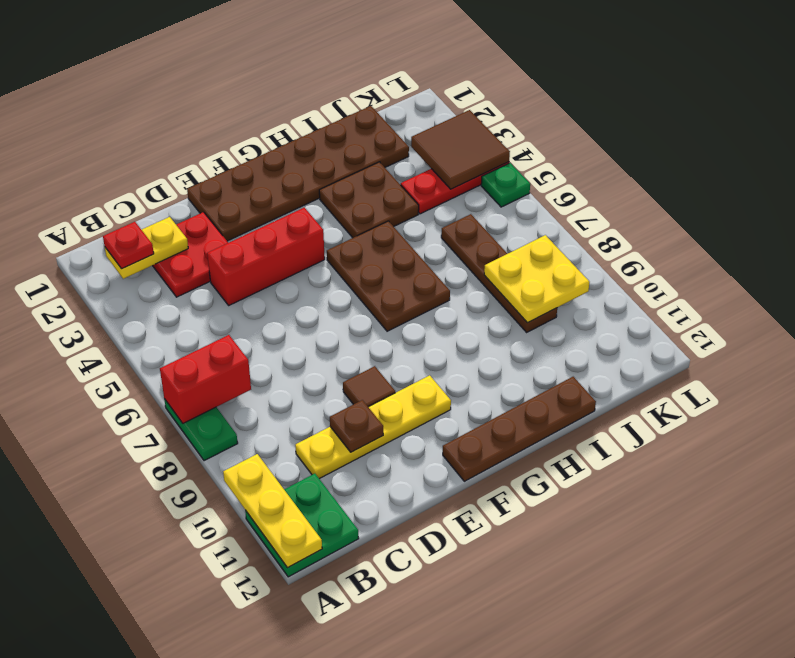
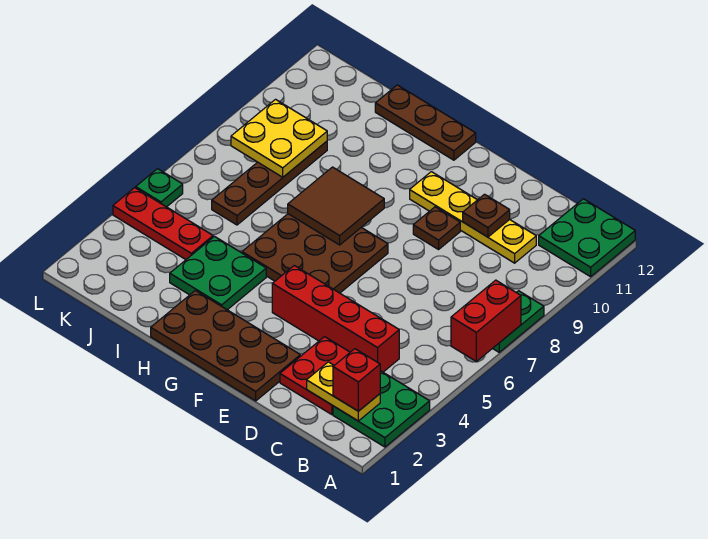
none -> green plate A2:B3 level 1
red brick A7:B7 level 2 -> red brick A6:A7 level 2
yellow plate A10:A12 level 2 -> none
red plate B2 level 3 -> red brick B2 level 3
red brick D4:F4 level 1 -> red brick C4:F4 level 1
brown plate E1:J2 level 1 -> brown plate E1:H2 level 1
brown tile E9 level 1 -> brown plate E9 level 1
brown plate F12:I12 level 1 -> brown plate G12:I12 level 1
brown plate G5:H7 level 1 -> brown plate F5:H7 level 1
brown plate H3:I4 level 1 -> green plate H3:I4 level 1
brown tile K3:L4 level 2 -> brown tile G7:H8 level 2

